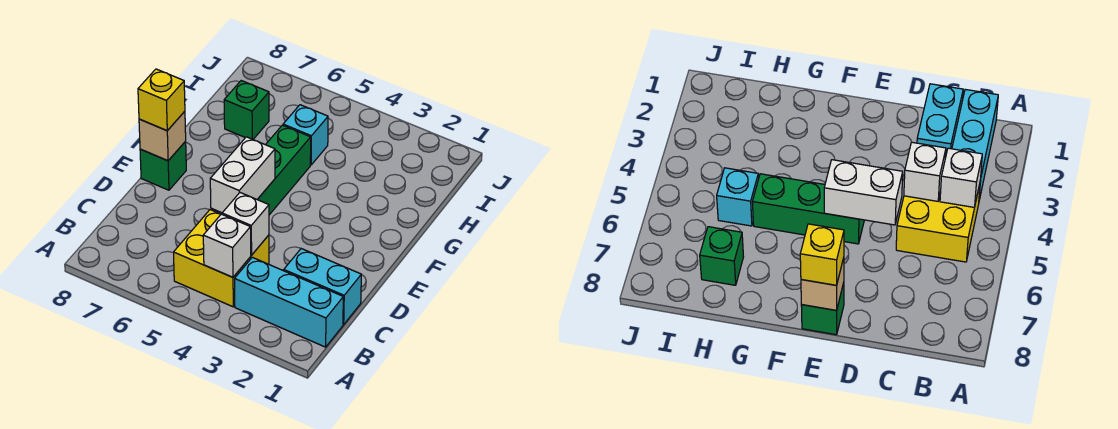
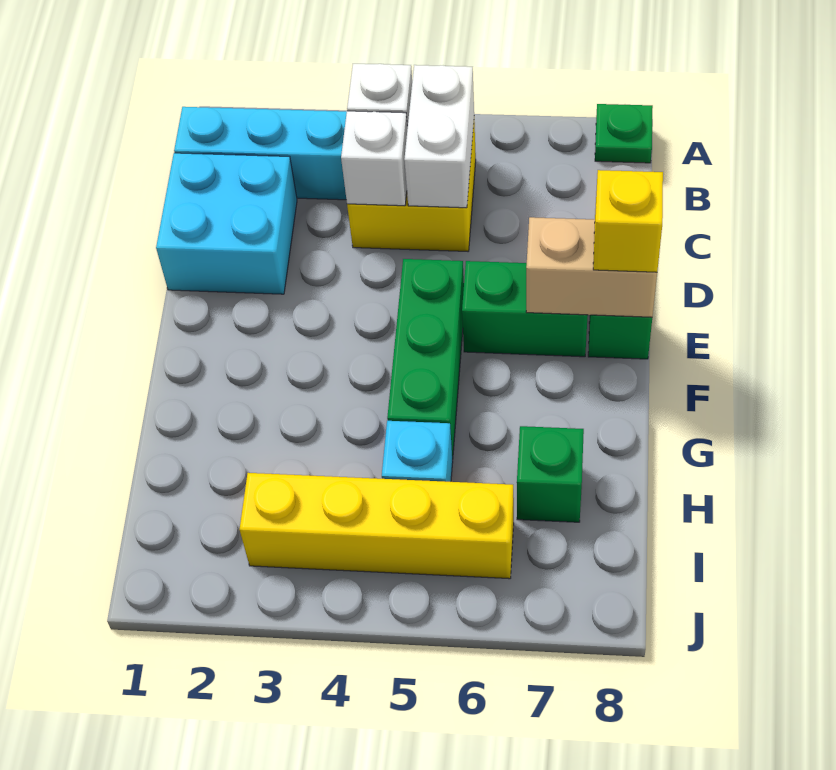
none -> green plate A8 level 1
cyan brick C1:C2 level 1 -> cyan brick C1:D2 level 1
white brick D5:E5 level 2 -> white brick B5:C5 level 2
none -> green brick E6:E7 level 1
tan brick E8 level 2 -> tan brick E7:E8 level 2
none -> yellow brick I3:I6 level 1

